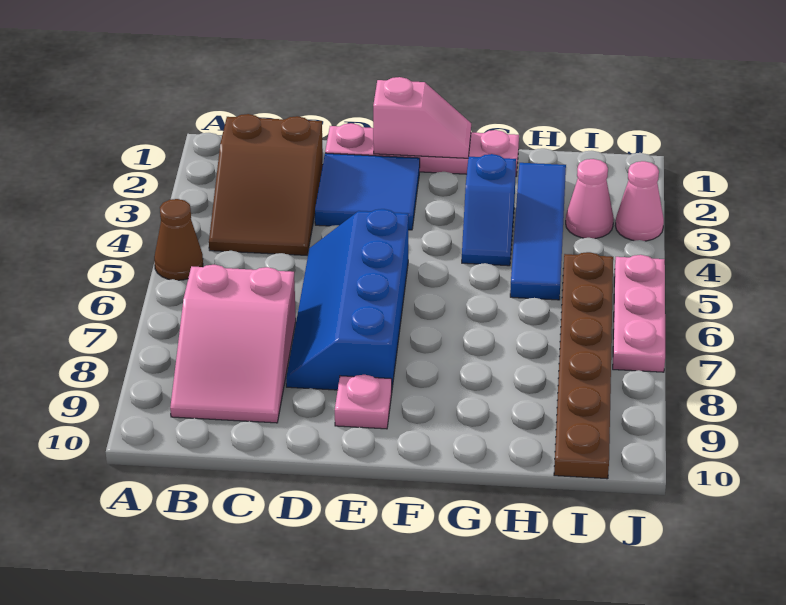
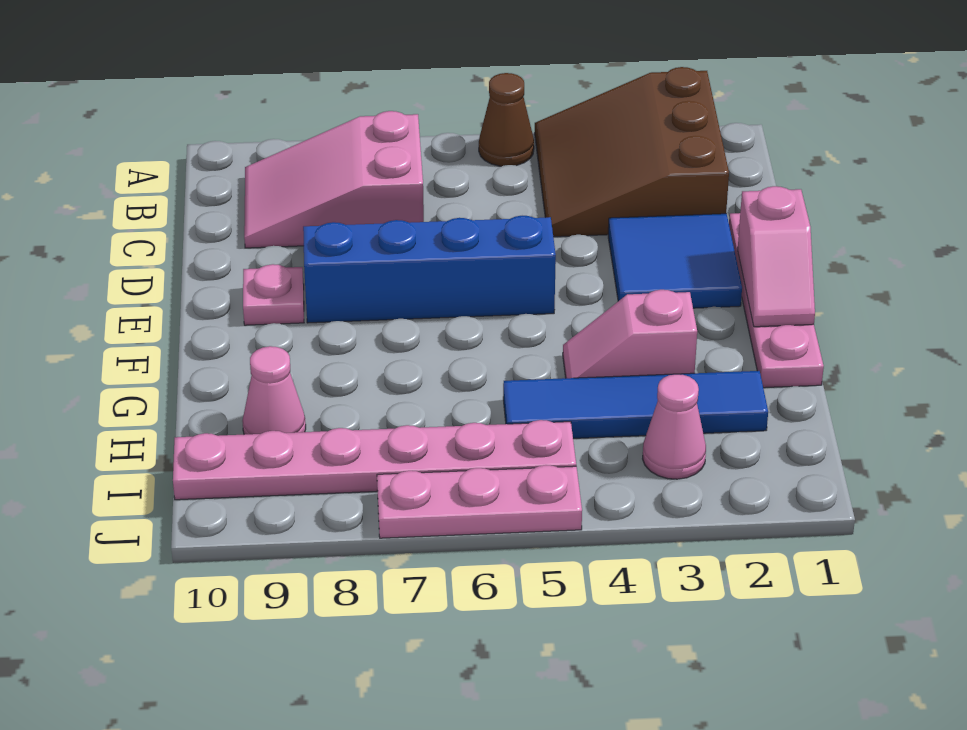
brown slope B2:C4 level 1 top 2 -> brown slope A2:C4 level 1 top 2
blue slope G3:G4 level 1 top 3 -> pink slope G3:G4 level 1 top 3
brown plate I5:I10 level 1 -> pink plate I5:I10 level 1
pink cone J3 level 1 -> pink cone H9 level 1

